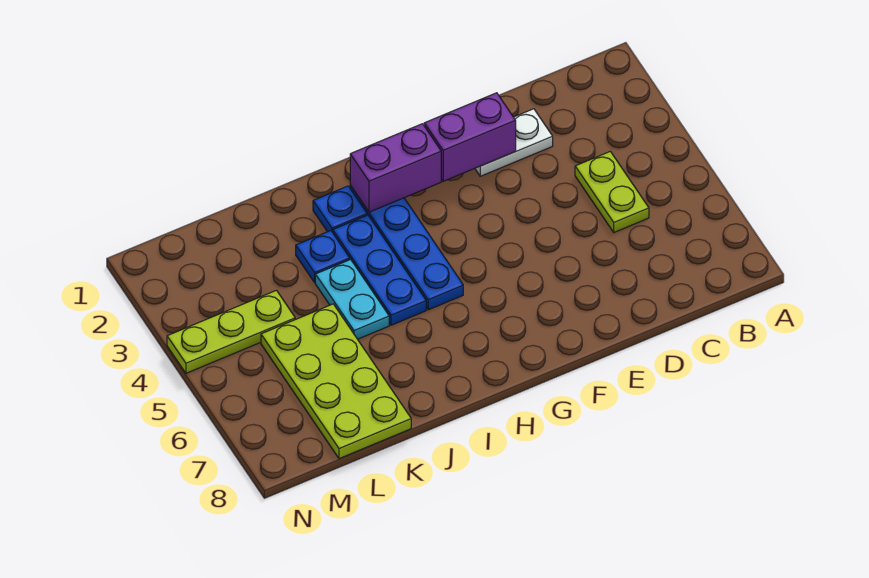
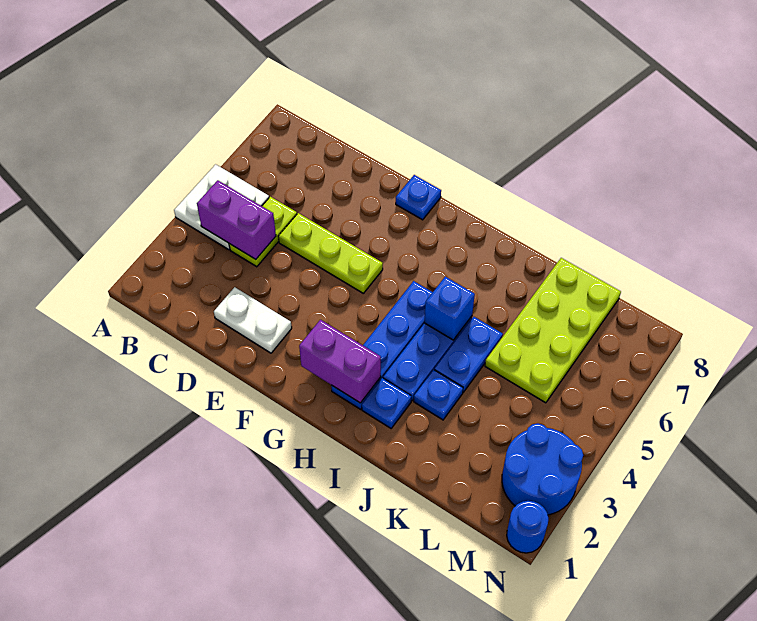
none -> white plate A4:B5 level 1
purple brick E2:F2 level 2 -> purple brick B4:C4 level 2
none -> blue plate F8 level 1
none -> blue brick I5 level 2
cyan plate J4:J5 level 1 -> blue plate J4:J5 level 1
lime plate L4:N4 level 1 -> lime plate D5:F5 level 1
none -> blue round brick M2:N3 level 1
none -> blue round brick N1 level 1

